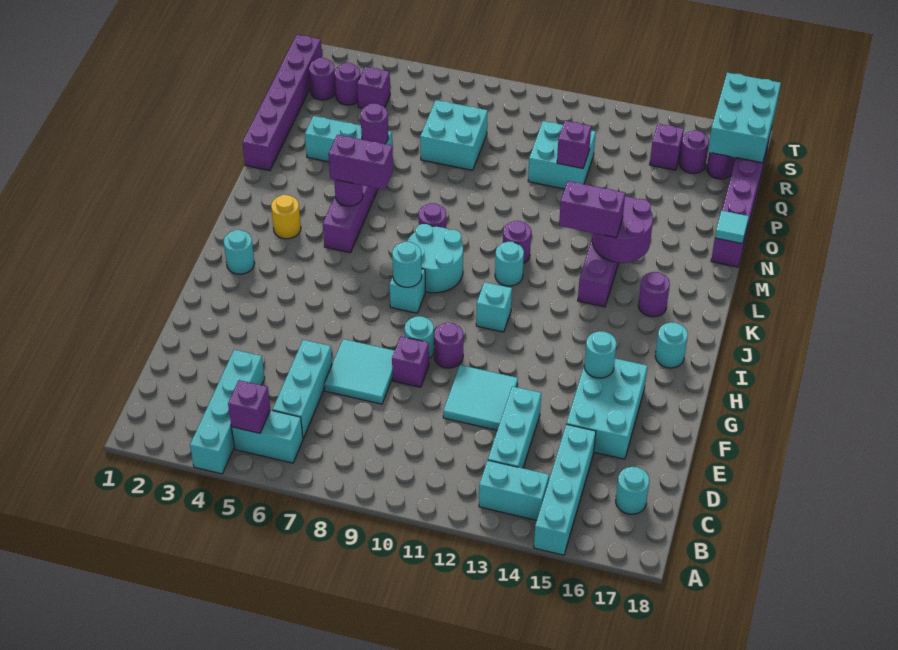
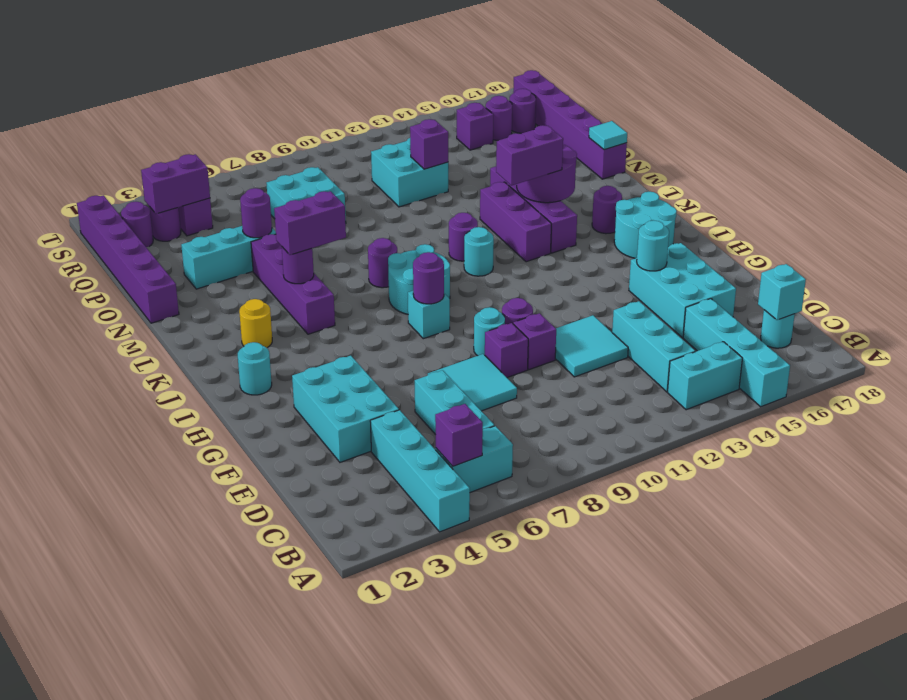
none -> purple brick F10 level 1
cyan round brick I8 level 2 -> purple round brick I8 level 2
cyan brick I11 level 1 -> cyan brick C17 level 2
cyan round brick I17 level 1 -> cyan round brick I16:J17 level 1
none -> purple brick K13:M13 level 1
none -> purple brick R3:R4 level 2
cyan brick R17:T18 level 2 -> cyan brick E3:G4 level 1

